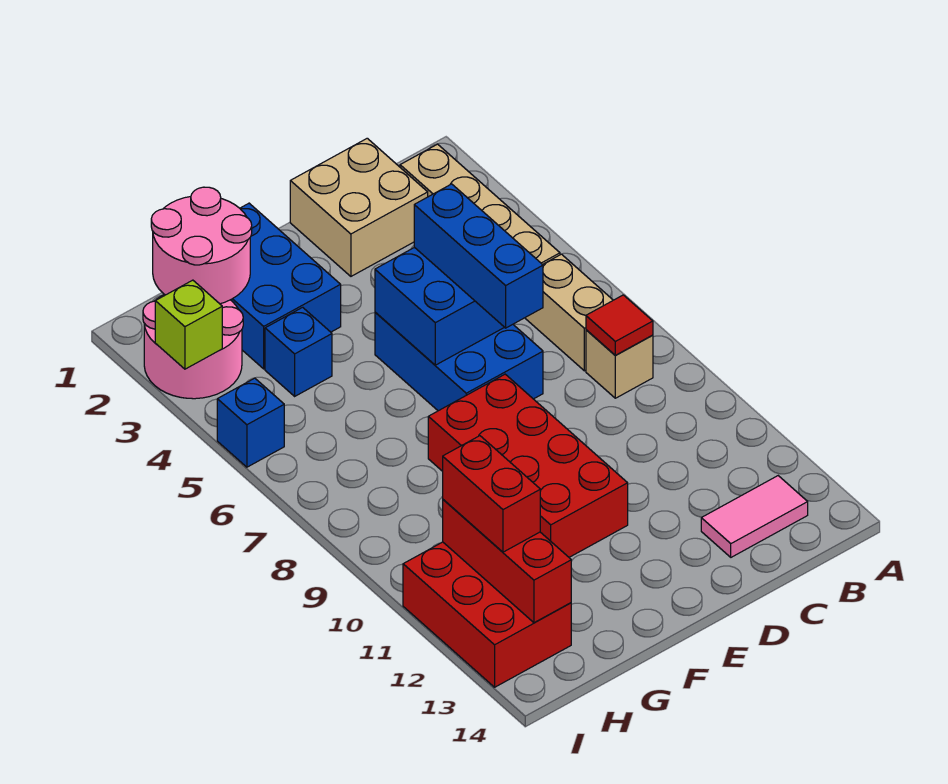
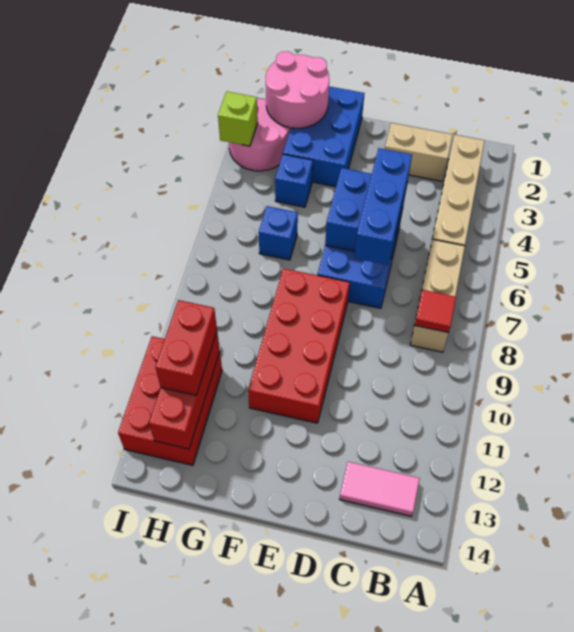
tan brick C1:D2 level 1 -> tan brick C2:D2 level 1
blue brick I5 level 1 -> blue brick G6 level 1

